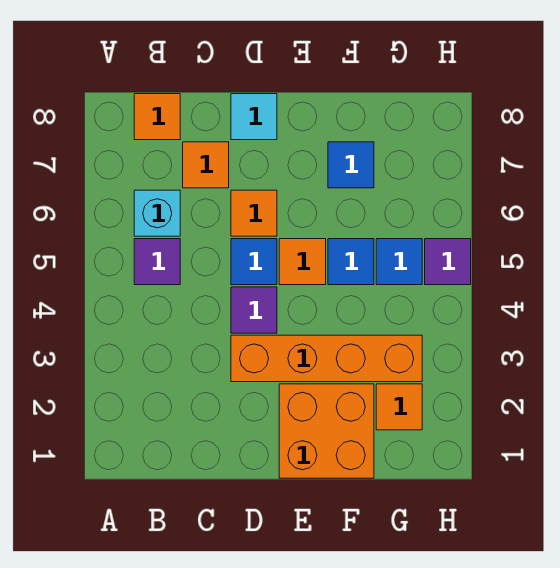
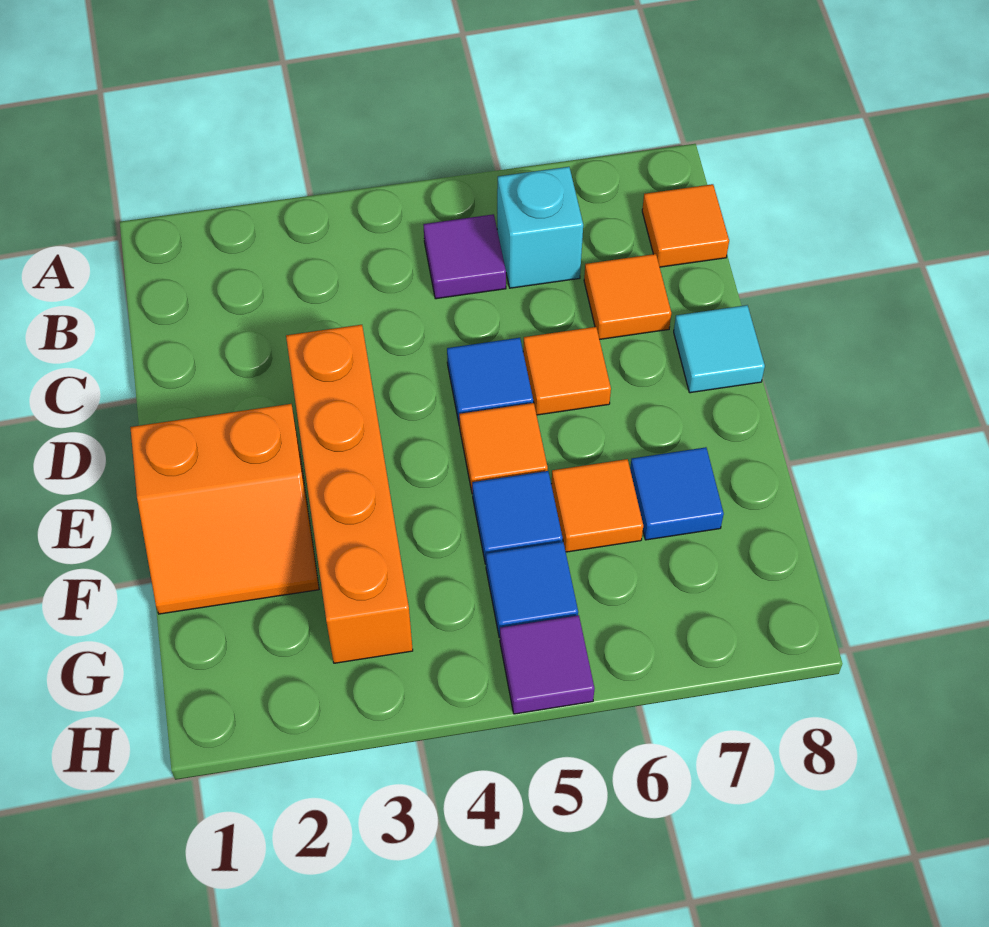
purple tile D4 level 1 -> none
orange brick E1:F2 level 1 -> orange slope E1:F2 level 1 top E
orange tile G2 level 1 -> orange tile F6 level 1

